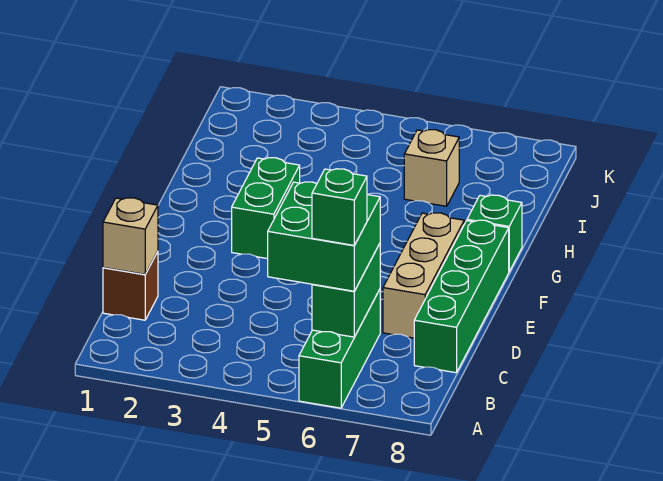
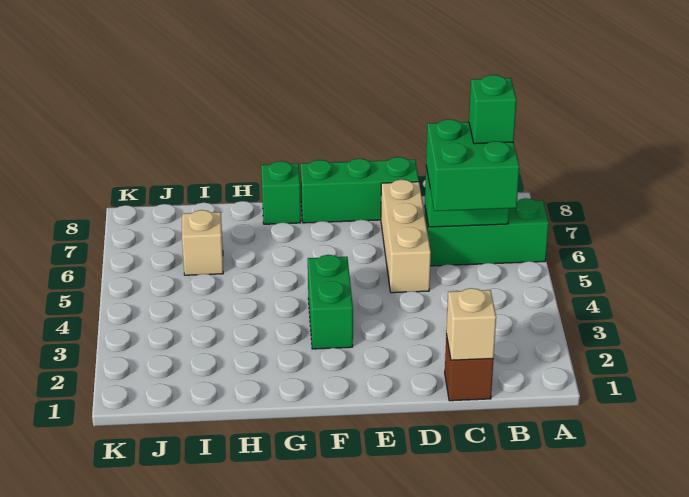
green brick C8:F8 level 1 -> green brick D8:F8 level 1
tan brick D7:F7 level 1 -> tan brick D5:D7 level 1
green brick F3:G3 level 1 -> green brick F3:F4 level 1

